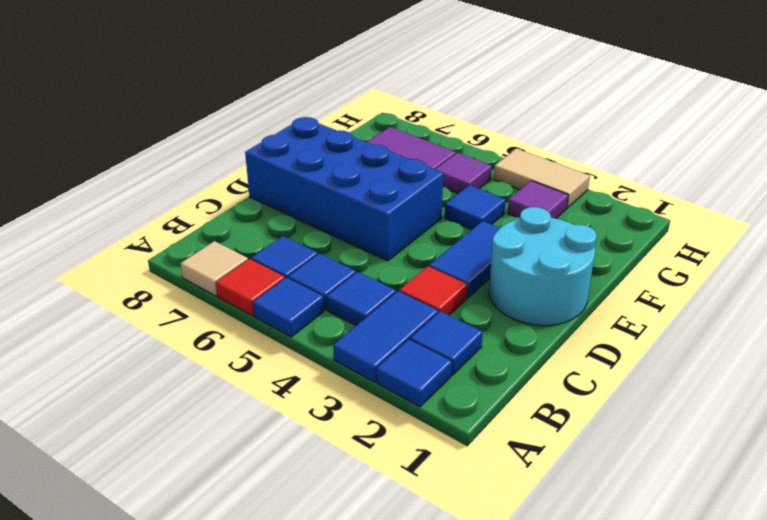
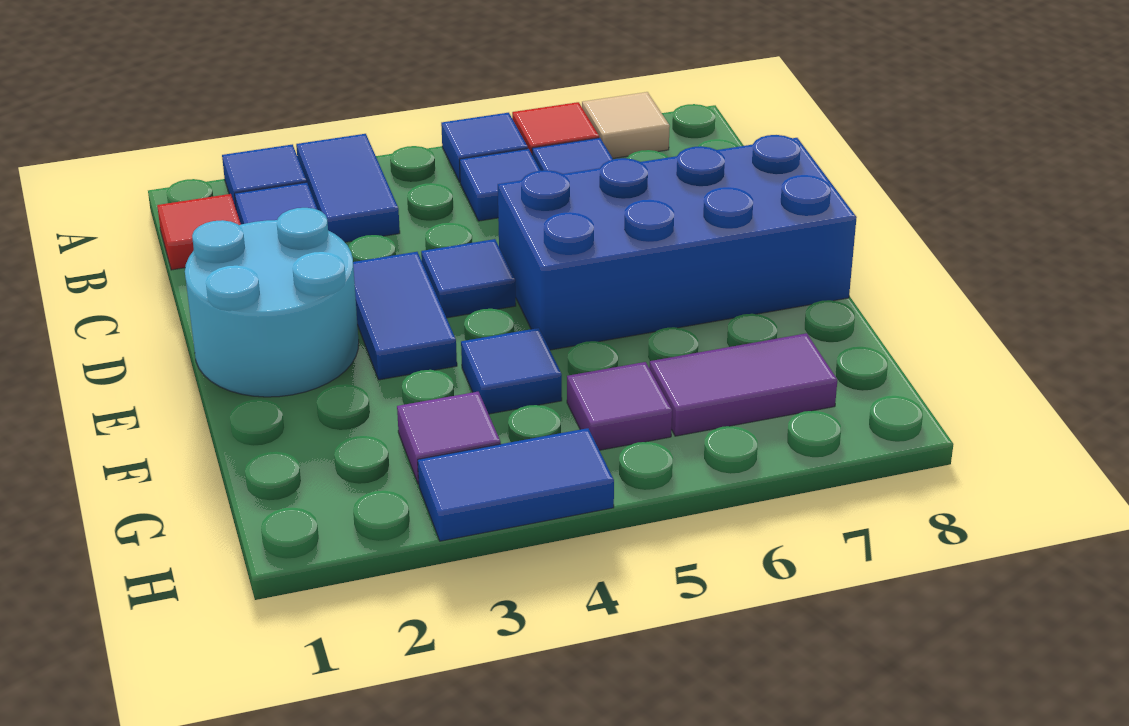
blue tile B4 level 1 -> blue tile D4 level 1
red tile C3 level 1 -> red tile B1 level 1
tan tile H3:H4 level 1 -> blue tile H3:H4 level 1

